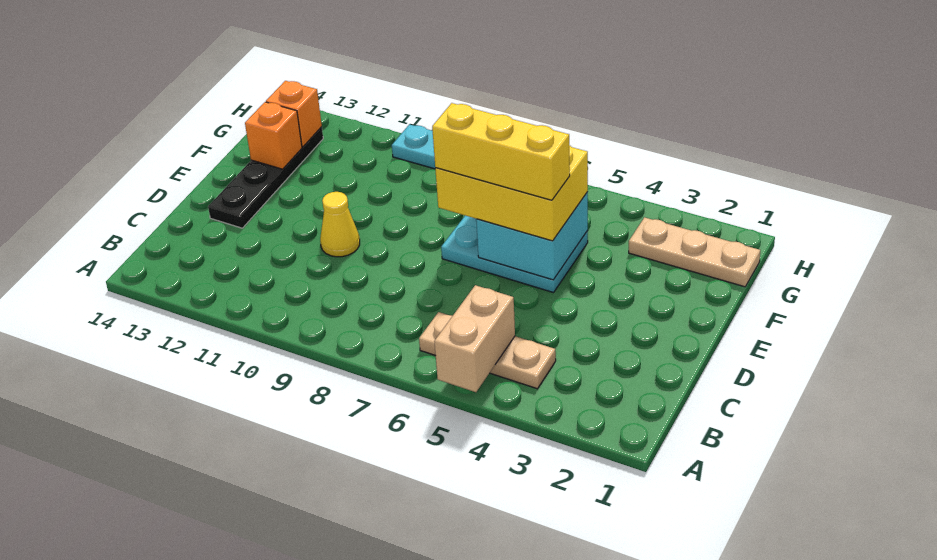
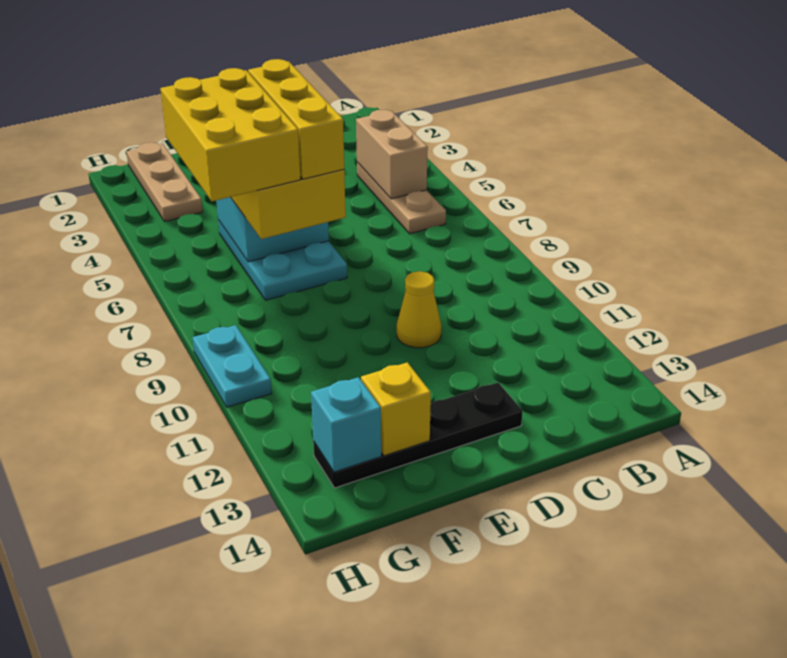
tan brick A5:B5 level 2 -> tan brick B4:B5 level 2
none -> yellow brick F5:G7 level 4
orange brick F13 level 2 -> yellow brick F13 level 2
orange brick G13 level 2 -> cyan brick G13 level 2

